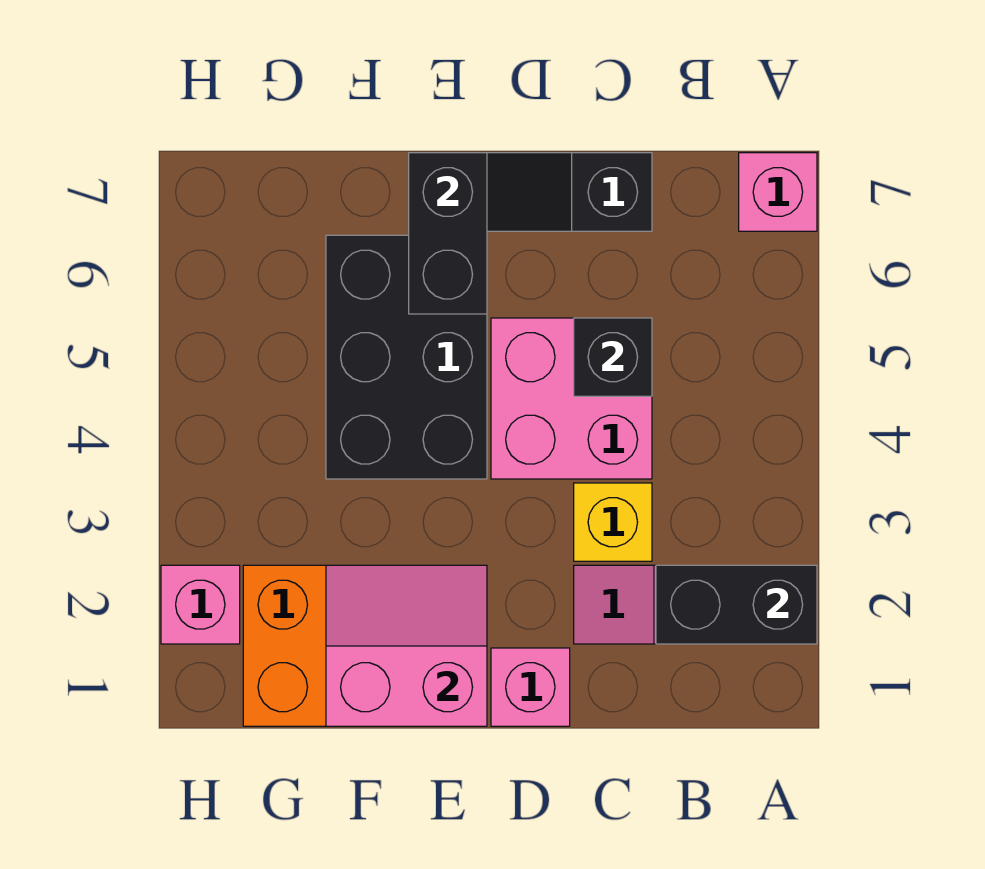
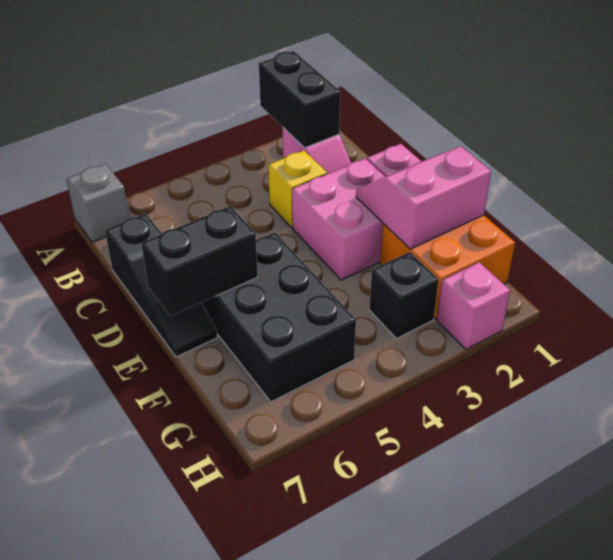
pink brick A7 level 1 -> grey brick A7 level 1
pink brick C4:D5 level 1 -> pink brick D2:E3 level 1
black brick C5 level 2 -> black brick G3 level 1
pink slope E1:F2 level 2 top 1 -> pink slope E1:F2 level 2 top F
black brick E4:F6 level 1 -> black brick E5:G6 level 1

